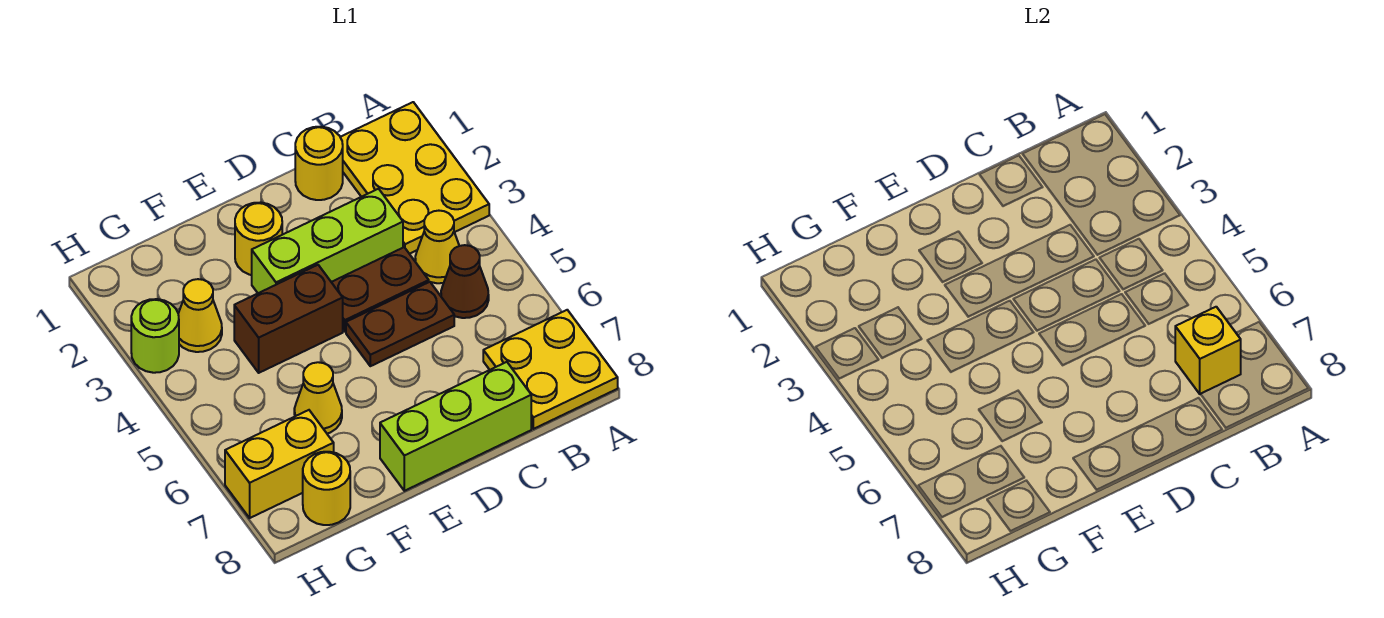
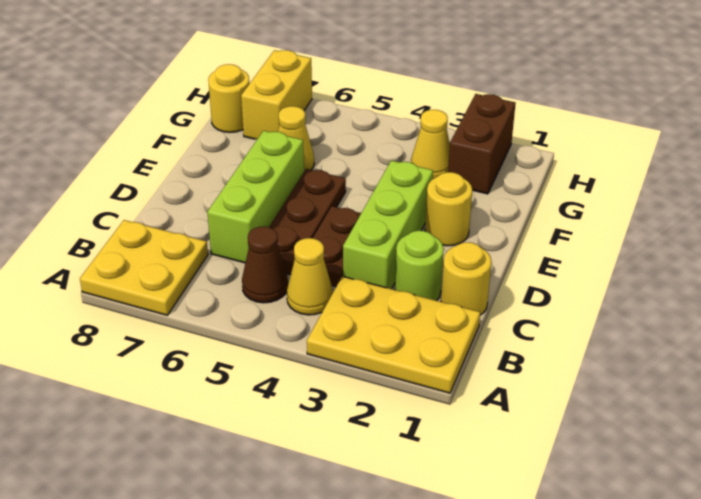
yellow brick B7 level 2 -> none
brown plate C5:D5 level 1 -> brown plate C5:E5 level 1
lime brick C8:E8 level 1 -> lime brick C6:E6 level 1
brown brick E4:F4 level 1 -> brown brick G2:H2 level 1
lime round brick H3 level 1 -> lime round brick C2 level 1

